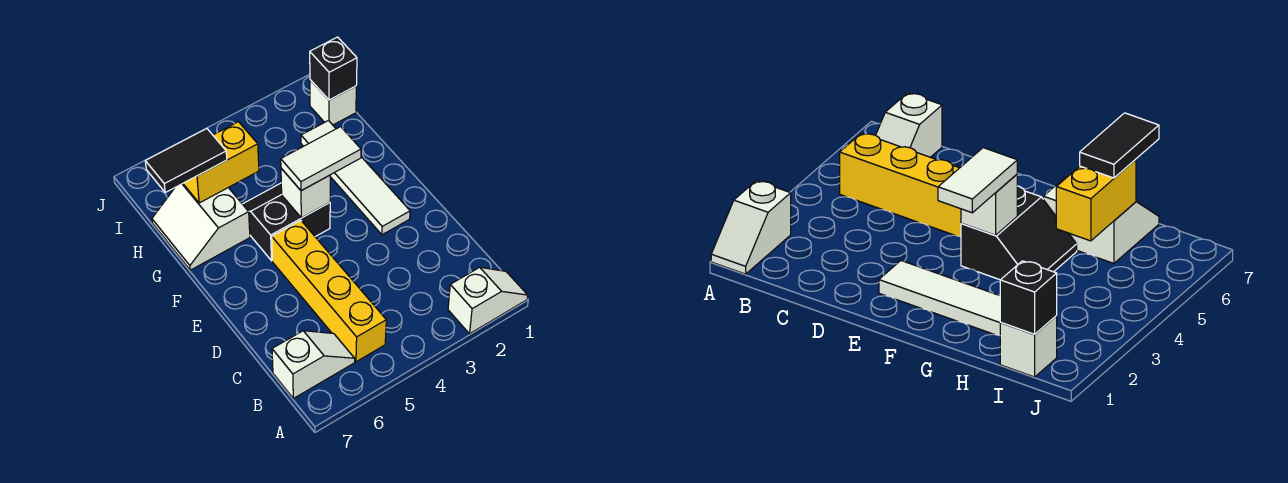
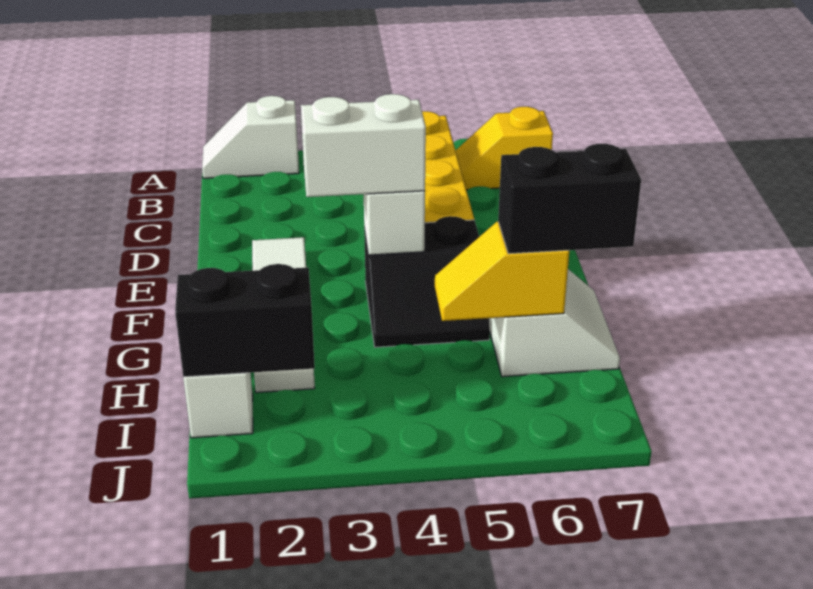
white slope B6:B7 level 1 top 7 -> yellow slope B6:B7 level 1 top 7
white tile F3:F4 level 3 -> white brick F3:F4 level 3
yellow brick H5:H6 level 2 -> yellow slope H5:H6 level 2 top 6
black tile H6:H7 level 3 -> black brick H6:H7 level 3
black brick I1 level 2 -> black brick I1:I2 level 2

